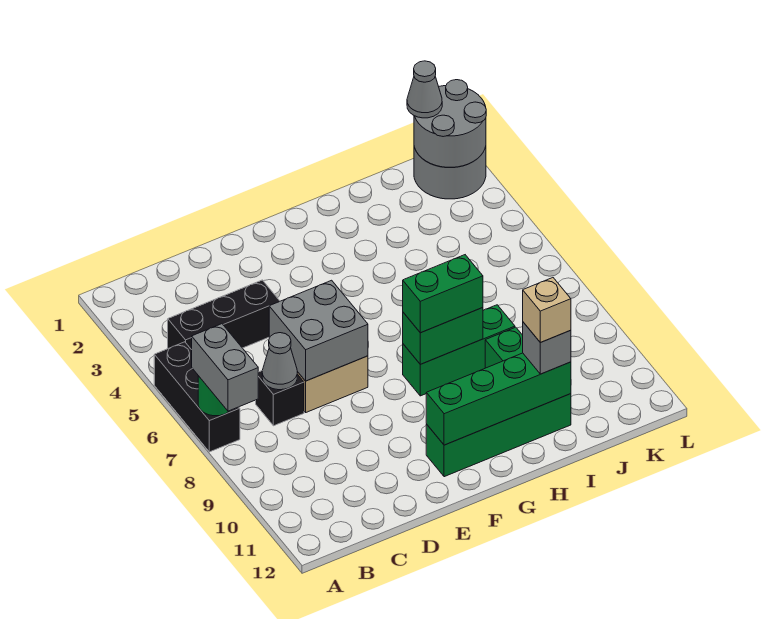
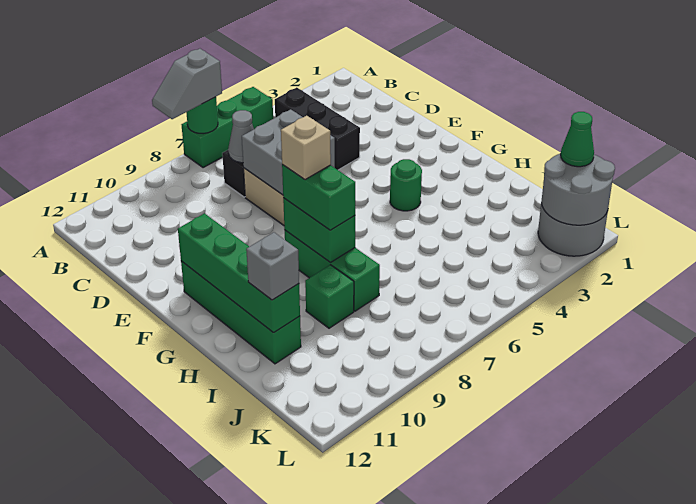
black brick A5:A7 level 1 -> green brick A5:A7 level 1
grey brick A7:A8 level 3 -> grey slope A7:A8 level 3 top 7
none -> green round brick G4 level 1
tan brick I11 level 4 -> tan brick G8 level 4
grey cone K1 level 3 -> green cone K1 level 3

